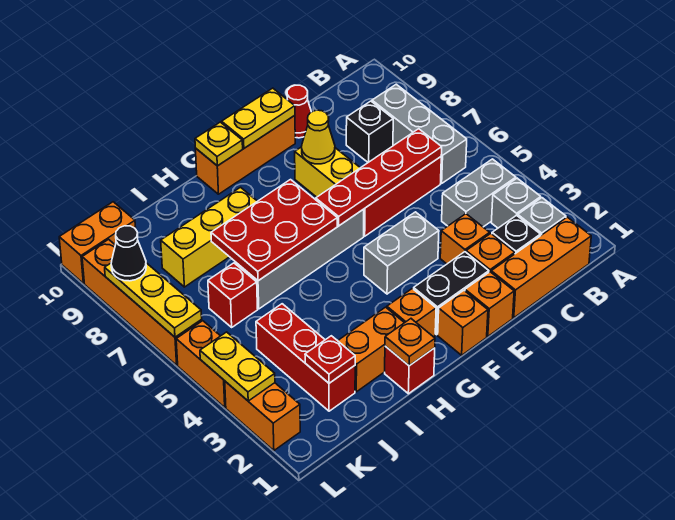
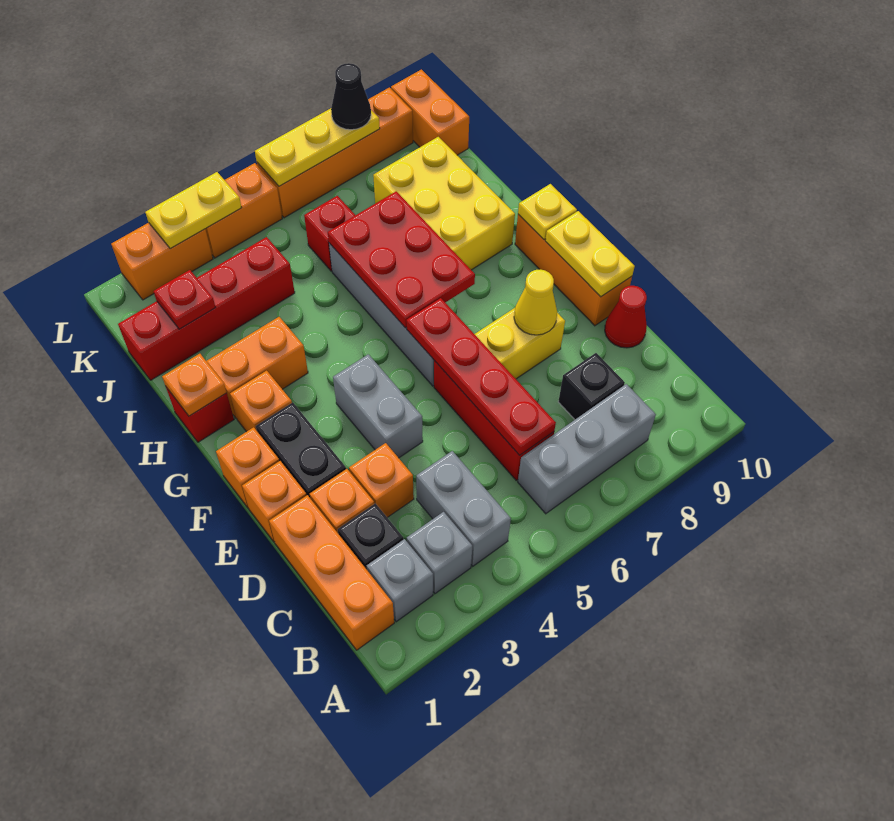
orange brick H2:I2 level 1 -> orange brick H2:H3 level 1
yellow brick H8:J8 level 1 -> yellow brick H8:J9 level 1
red brick J2:J4 level 1 -> red brick J1:J4 level 1

